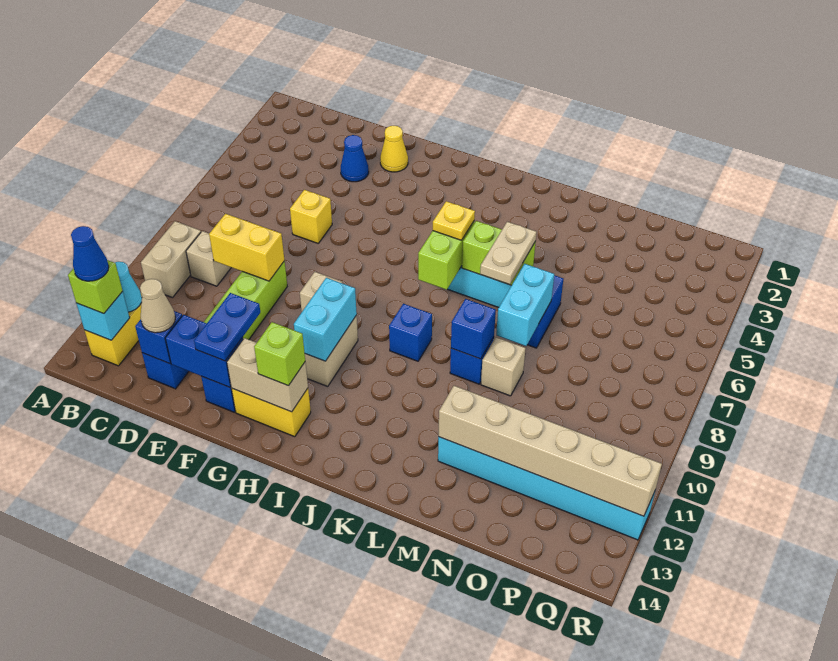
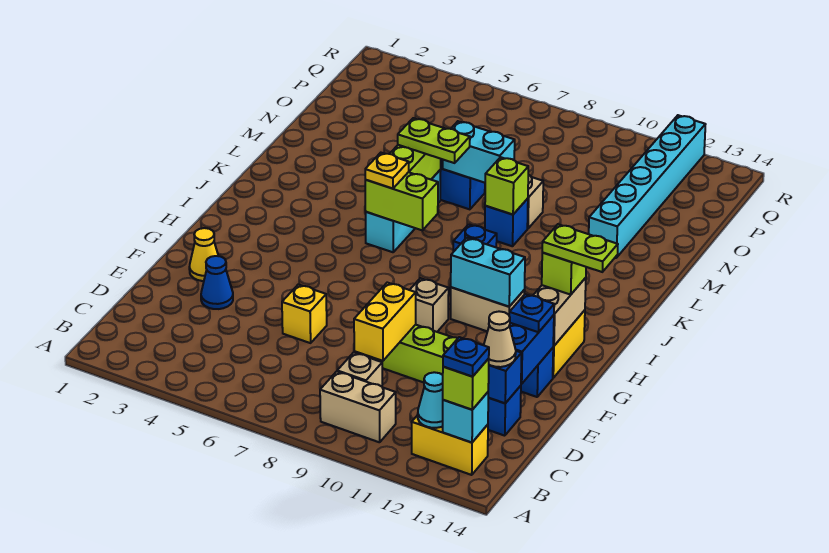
blue cone B13 level 4 -> blue plate B13 level 4
blue plate F12:F13 level 3 -> blue plate F13 level 3
none -> lime plate H13:H14 level 4
tan plate L6:L7 level 3 -> lime plate L6:L7 level 3
blue brick L9 level 2 -> lime brick L9 level 2
tan brick M12:R12 level 2 -> none

